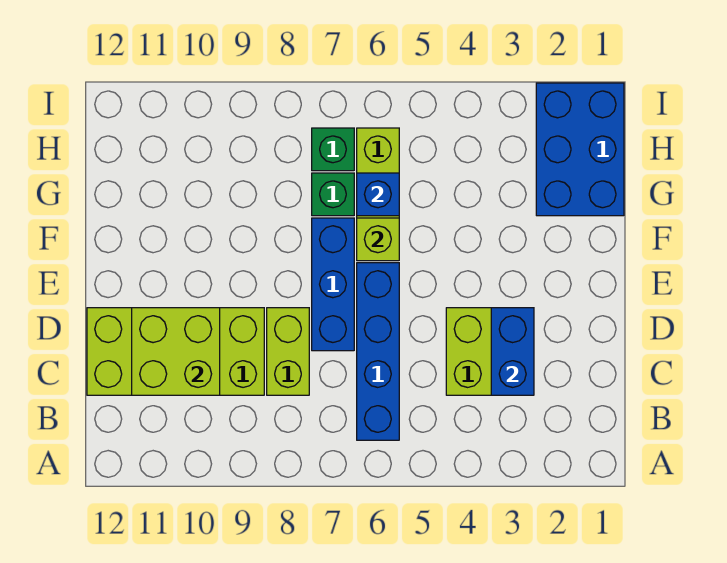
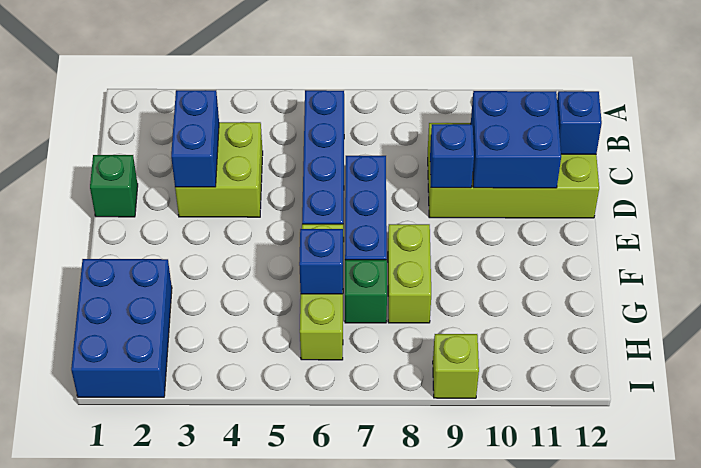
lime brick C8:D8 level 1 -> lime brick F8:G8 level 1
lime brick C10:D11 level 2 -> blue brick C10:D11 level 2
none -> blue brick C12 level 2
none -> blue brick D9 level 2
lime brick F6 level 2 -> lime brick I9 level 1
green brick H7 level 1 -> green brick D1 level 1

